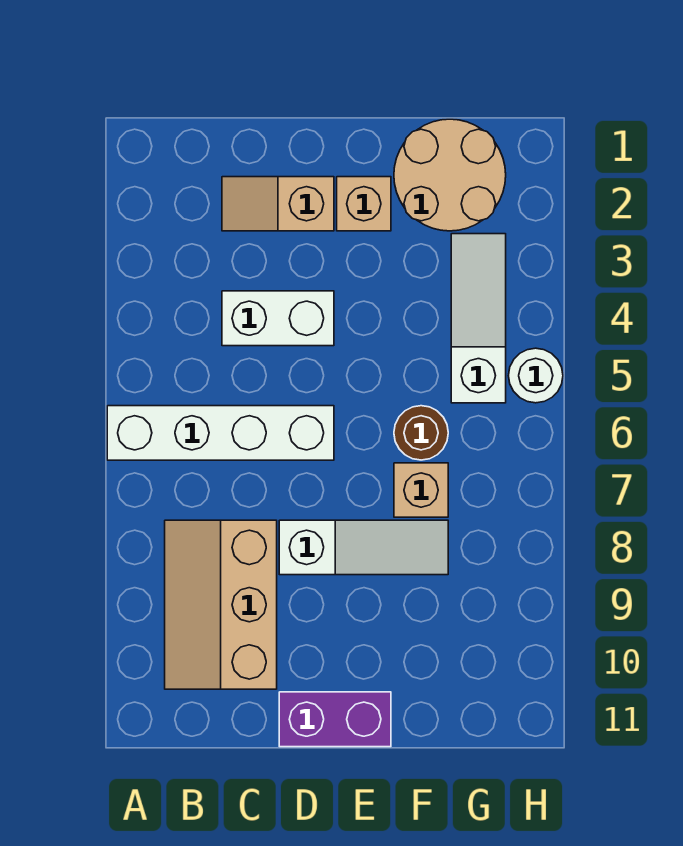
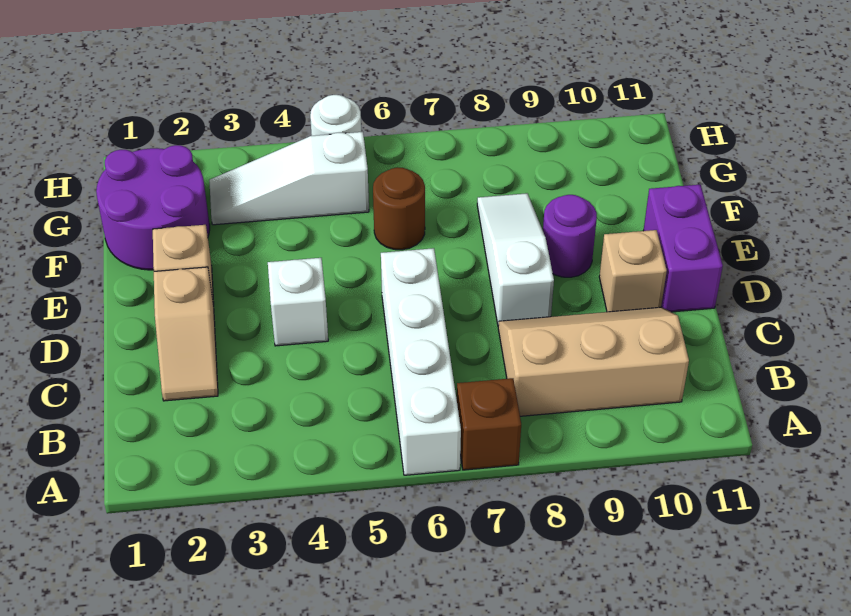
none -> brown brick A7 level 1
tan slope B8:C10 level 1 top C -> tan slope B8:C10 level 1 top B
white brick C4:D4 level 1 -> white brick D4 level 1
none -> purple round brick E9 level 1
tan round brick F1:G2 level 1 -> purple round brick F1:G2 level 1
tan brick F7 level 1 -> tan brick D10 level 1

